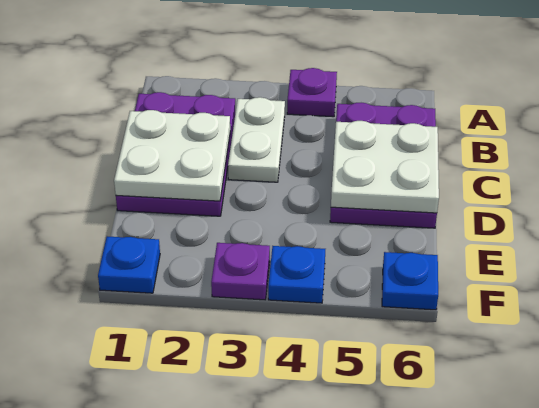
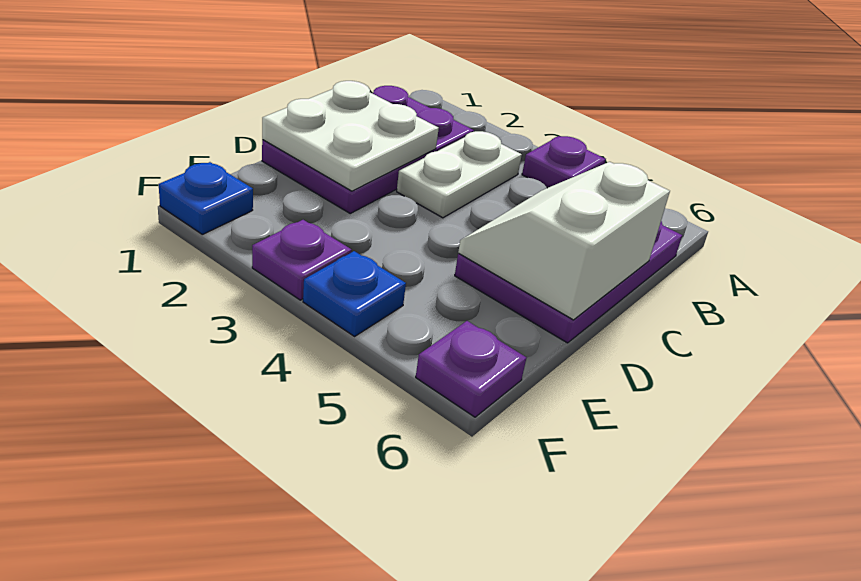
white plate C5:D6 level 2 -> white slope C5:D6 level 2 top 6
blue plate F6 level 1 -> purple plate F6 level 1

